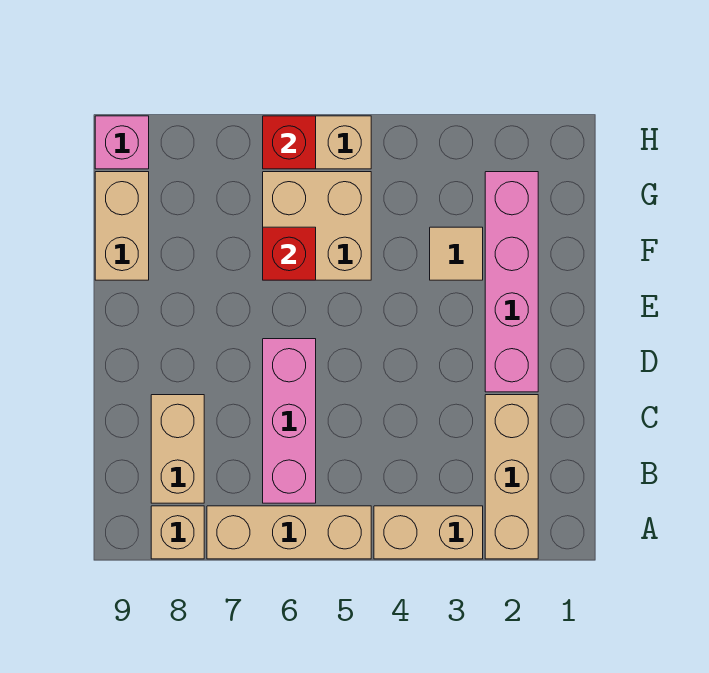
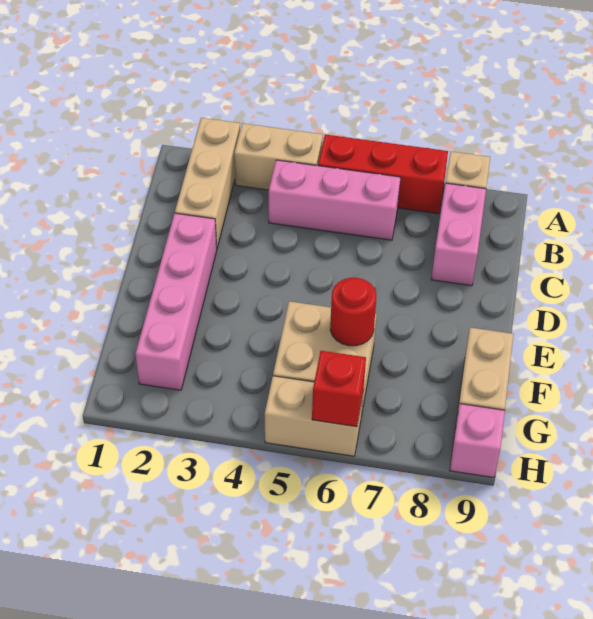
tan brick A5:A7 level 1 -> red brick A5:A7 level 1
pink brick B6:D6 level 1 -> pink brick B4:B6 level 1
tan brick B8:C8 level 1 -> pink brick B8:C8 level 1
tan tile F3 level 1 -> none
red brick F6 level 2 -> red round brick F6 level 2

